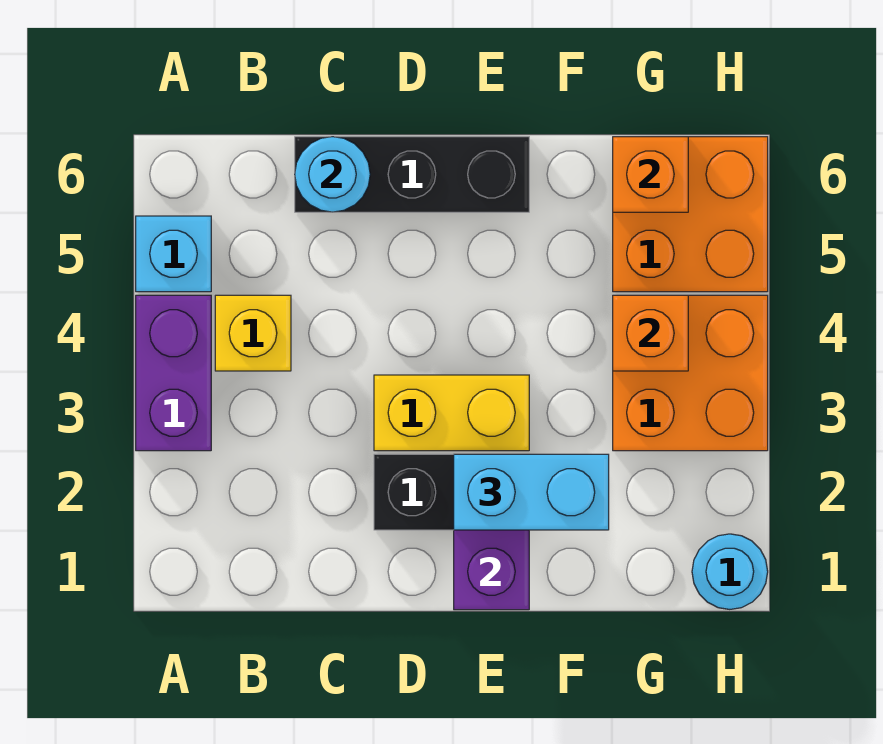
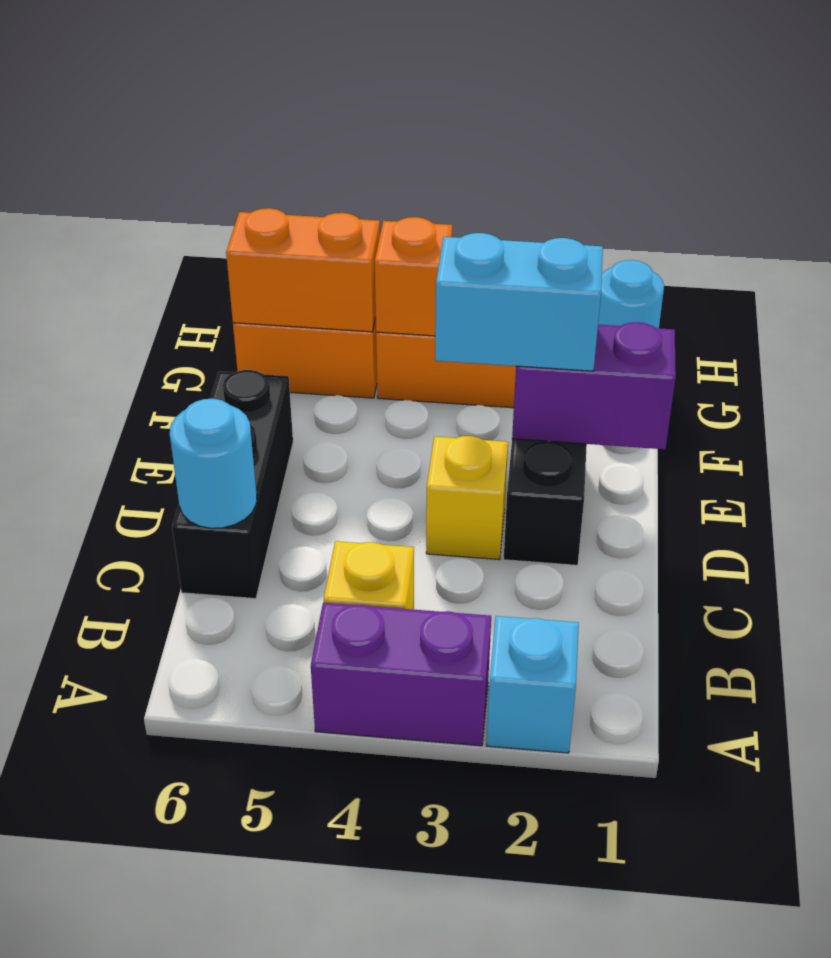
cyan brick A5 level 1 -> cyan brick A2 level 1
yellow brick D3:E3 level 1 -> yellow brick D3 level 1
cyan brick E2:F2 level 3 -> cyan brick E2:E3 level 3
orange brick G6 level 2 -> orange brick G5:G6 level 2

